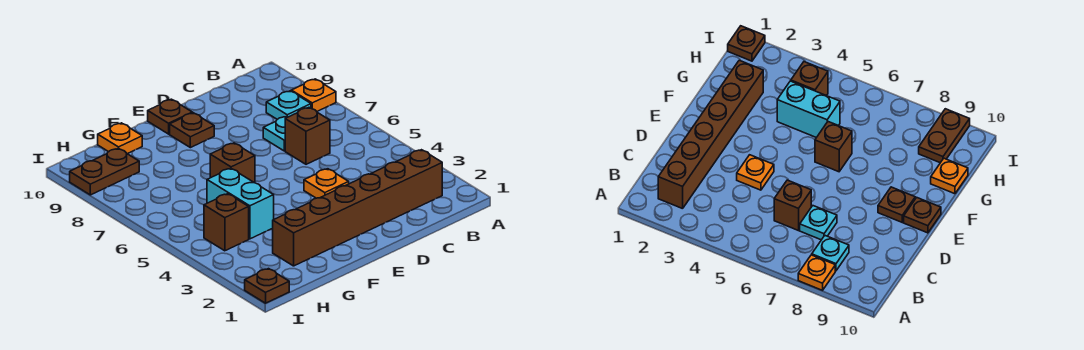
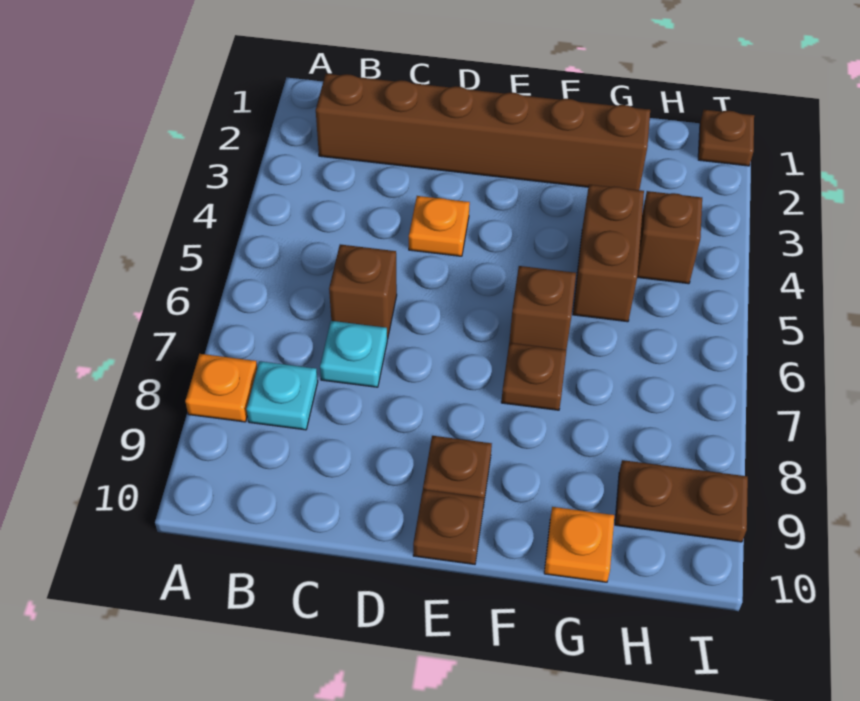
none -> brown plate F7 level 1
cyan brick G4:G5 level 1 -> brown brick G4:G5 level 1

